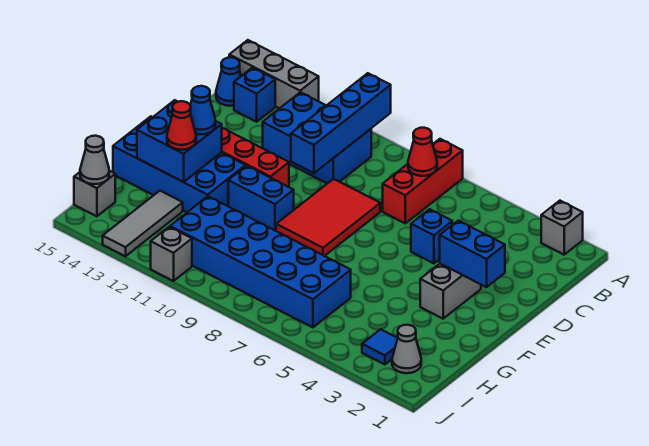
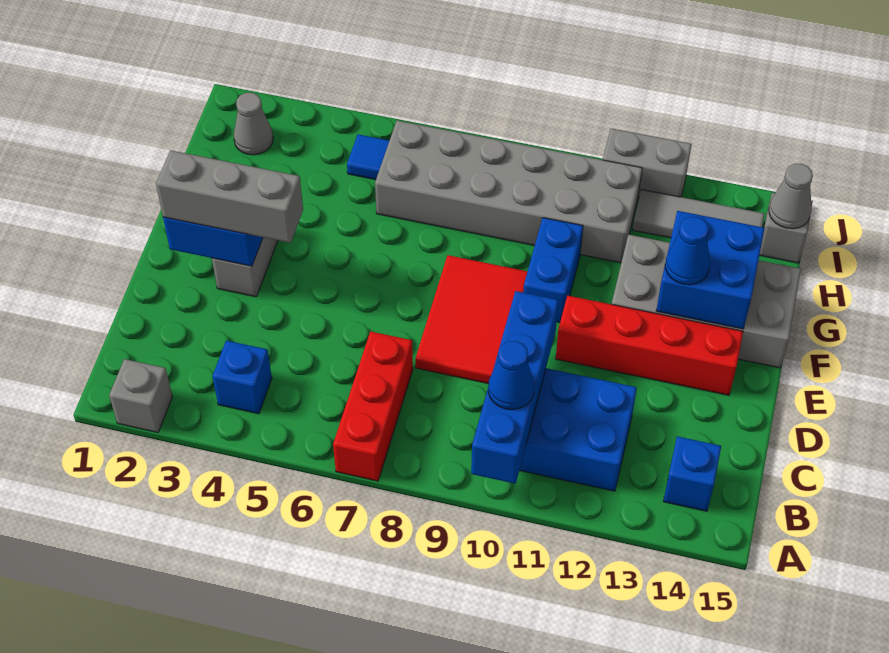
grey brick A13:A15 level 1 -> grey brick E2:E4 level 3
red cone B7 level 2 -> none
blue cone B15 level 1 -> blue cone B10 level 3
blue brick D5 level 1 -> blue brick B4 level 1
blue brick F10:F11 level 1 -> blue brick F10:G10 level 1
blue brick F12:G15 level 1 -> grey brick F12:G15 level 1
red cone G13 level 3 -> none
blue brick H6:I11 level 1 -> grey brick H6:I11 level 1
grey tile H13:J13 level 1 -> grey tile I12:I14 level 1
blue tile I3 level 1 -> blue tile I5 level 1
grey brick J11 level 1 -> grey brick J11:J12 level 1

